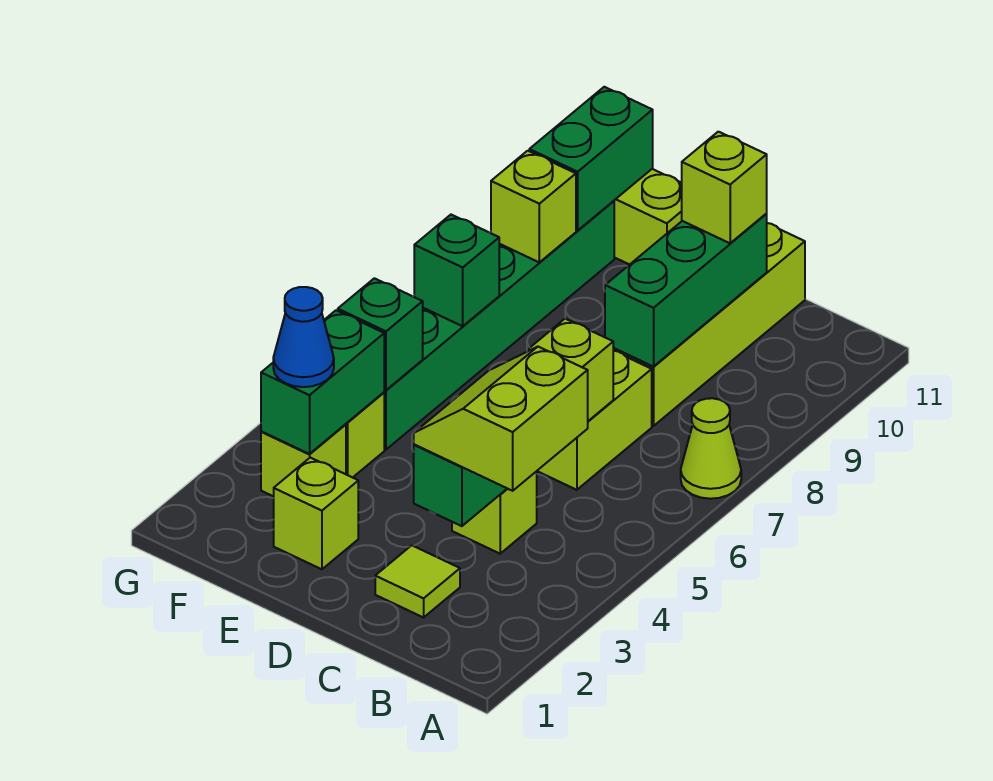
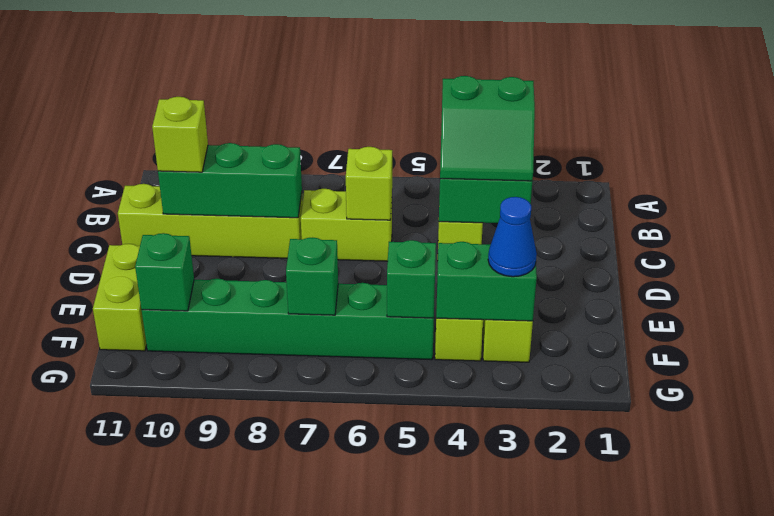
lime cone A7 level 1 -> none
lime slope B3:C4 level 3 top B -> green slope B3:C4 level 3 top B
lime tile C2 level 1 -> none
lime brick E2 level 1 -> none
lime brick F9 level 2 -> none
green brick F10:F11 level 2 -> green brick F10 level 2

